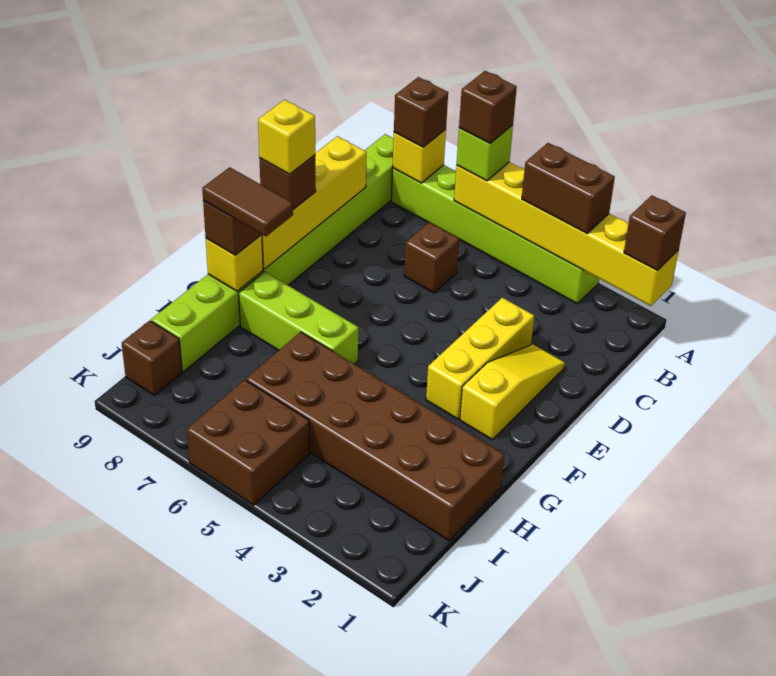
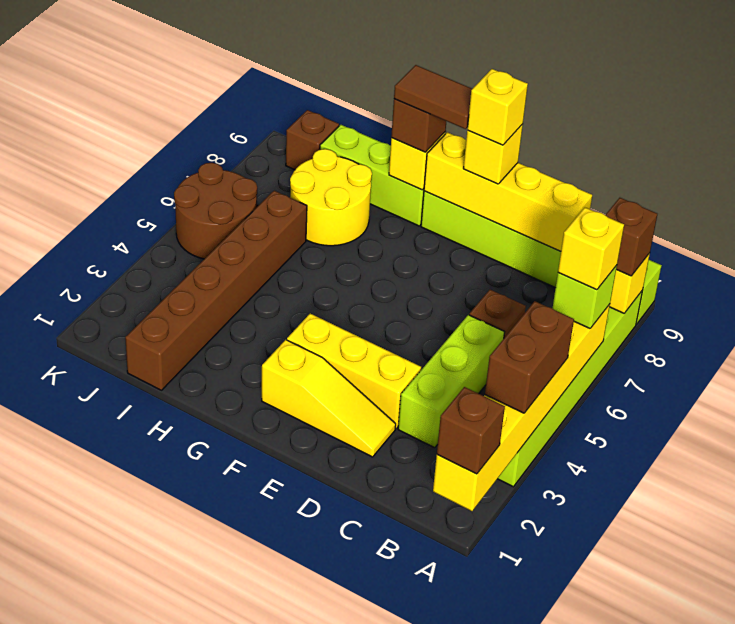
brown brick A6 level 4 -> yellow brick A6 level 4
brown brick E9 level 3 -> yellow brick E9 level 3
lime brick G6:G8 level 1 -> lime brick C3:C5 level 1
brown tile G8:G9 level 4 -> brown tile F9:G9 level 4
brown brick H1:I6 level 1 -> brown brick I1:I6 level 1
none -> yellow round brick H7:I8 level 1
brown brick J5:K6 level 1 -> brown round brick J5:K6 level 1

